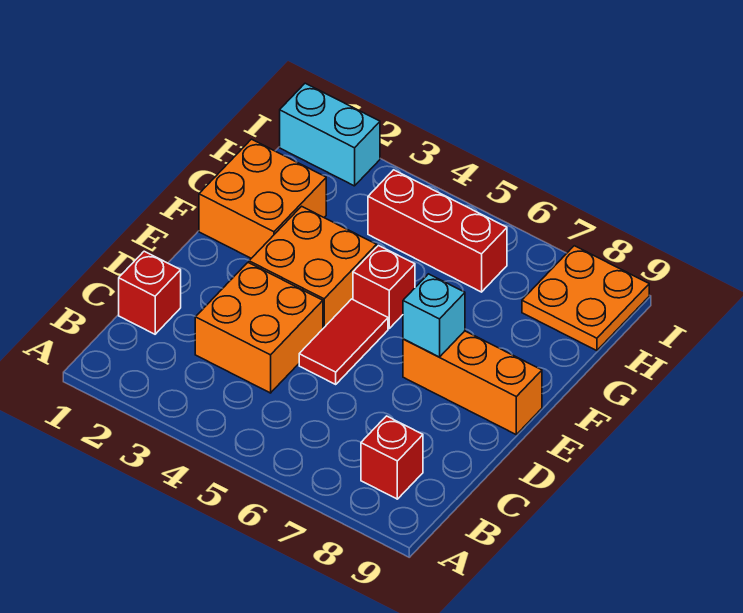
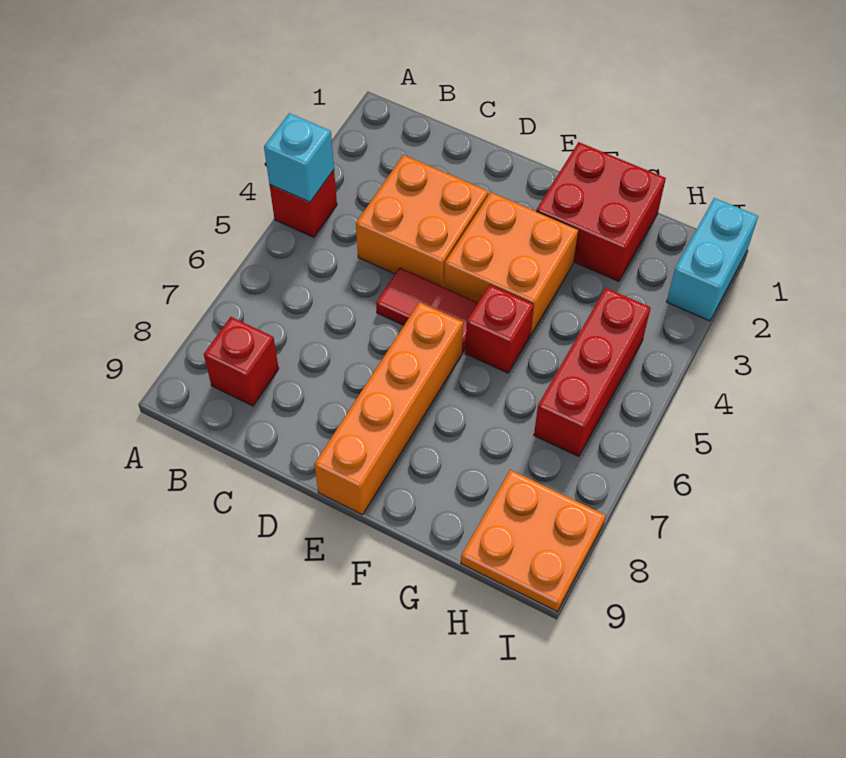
red brick C1 level 1 -> red brick A4 level 1
orange brick E7:E9 level 1 -> orange brick E6:E9 level 1
cyan brick E7 level 2 -> cyan brick A4 level 2
orange brick F1:G2 level 1 -> red brick F1:G2 level 1

